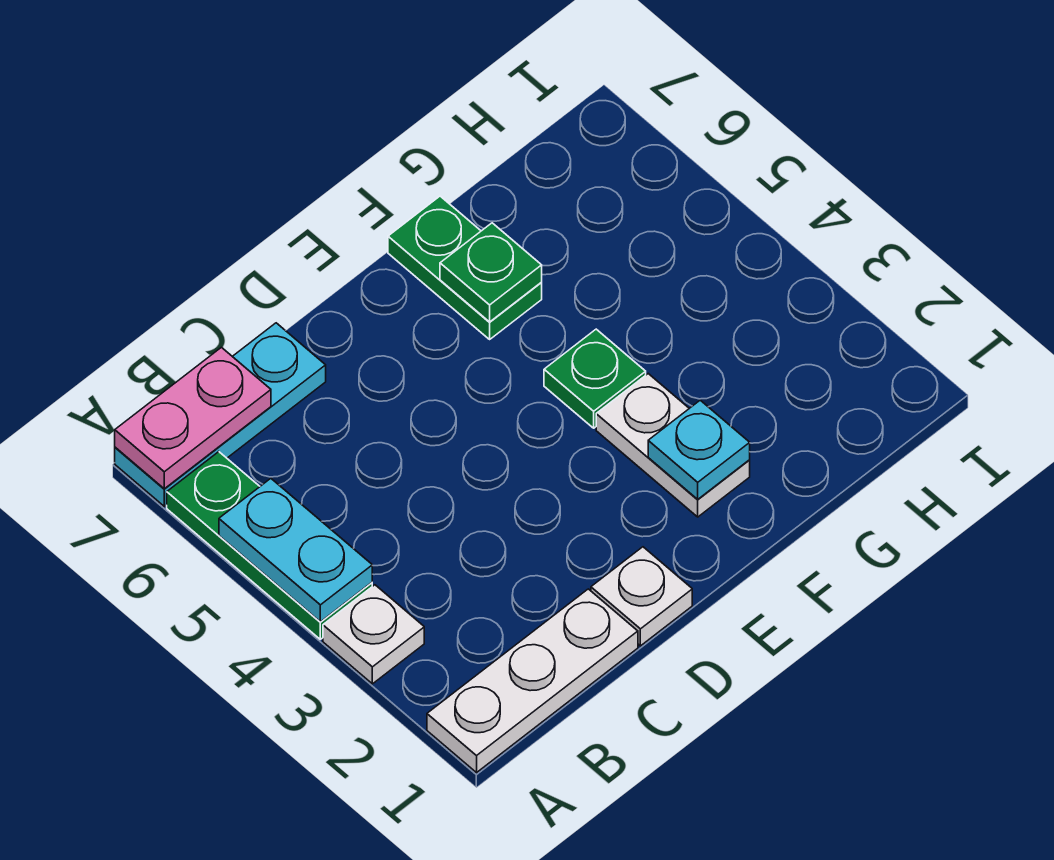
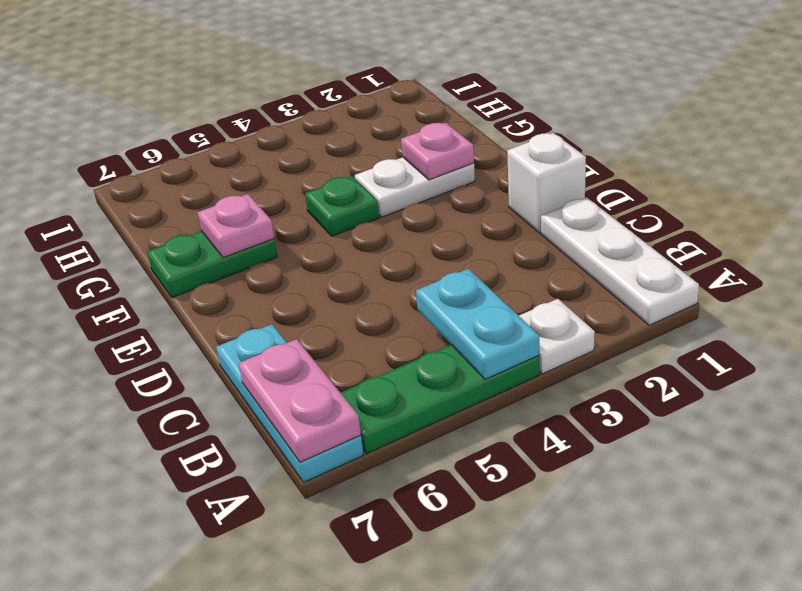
cyan plate A4:A5 level 2 -> cyan plate A4:B4 level 2
white plate D1 level 1 -> white brick D1 level 1
cyan plate F2 level 2 -> pink plate F2 level 2
green plate F6 level 2 -> pink plate F6 level 2

